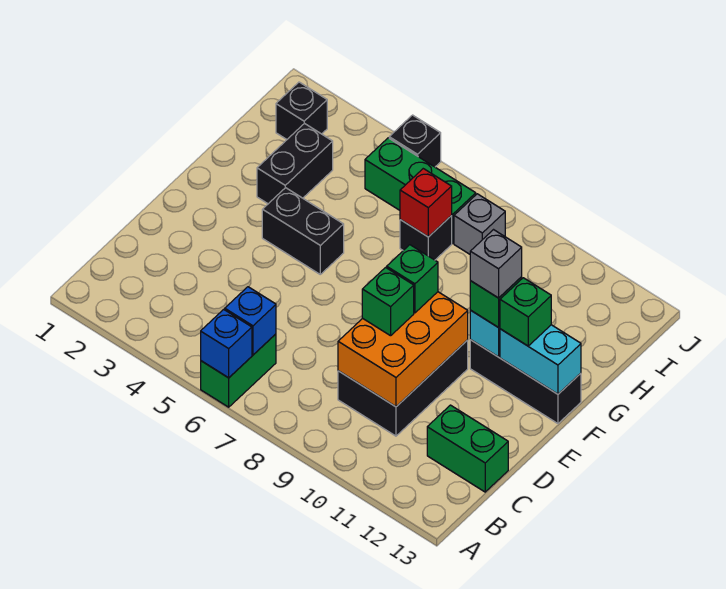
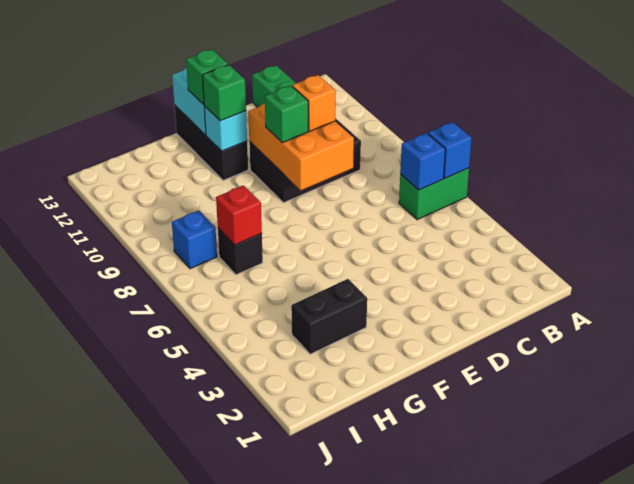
orange brick C9:E10 level 2 -> orange brick D8:E10 level 2
green brick D9 level 3 -> orange brick D9 level 3
black brick F4:F5 level 1 -> none
grey brick F11 level 4 -> none
black brick I2 level 1 -> none
green brick I5:I7 level 1 -> none
grey brick I8 level 1 -> blue brick I8 level 1
black brick J5 level 1 -> none

